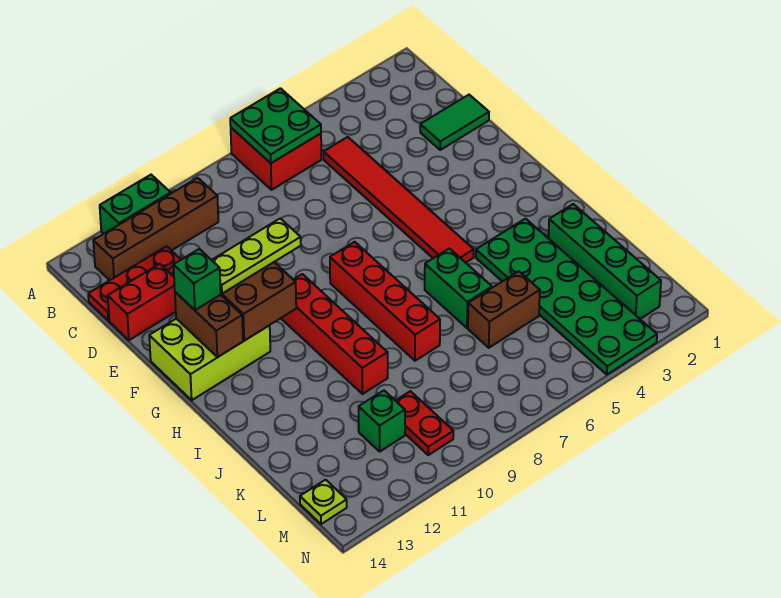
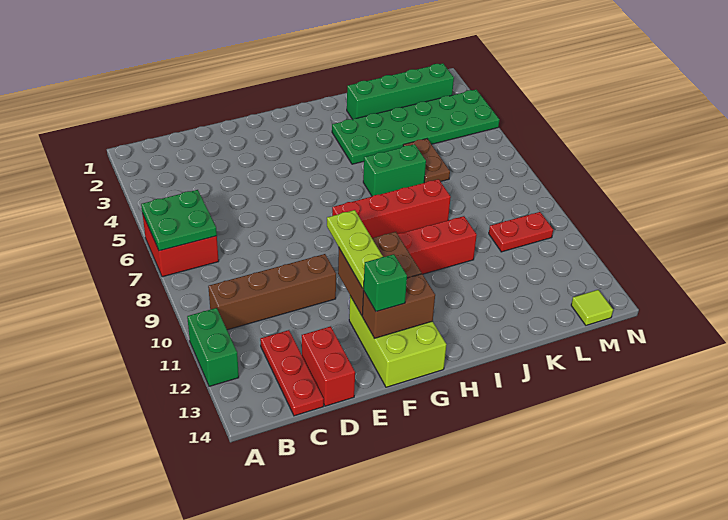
brown brick B10:B13 level 1 -> brown brick B10:E10 level 1
red tile C5:H5 level 1 -> none
green tile D1:D2 level 1 -> none
brown brick K5:K6 level 1 -> brown plate K5:K6 level 1
green brick L11 level 1 -> none
lime plate M14 level 1 -> lime tile M14 level 1

